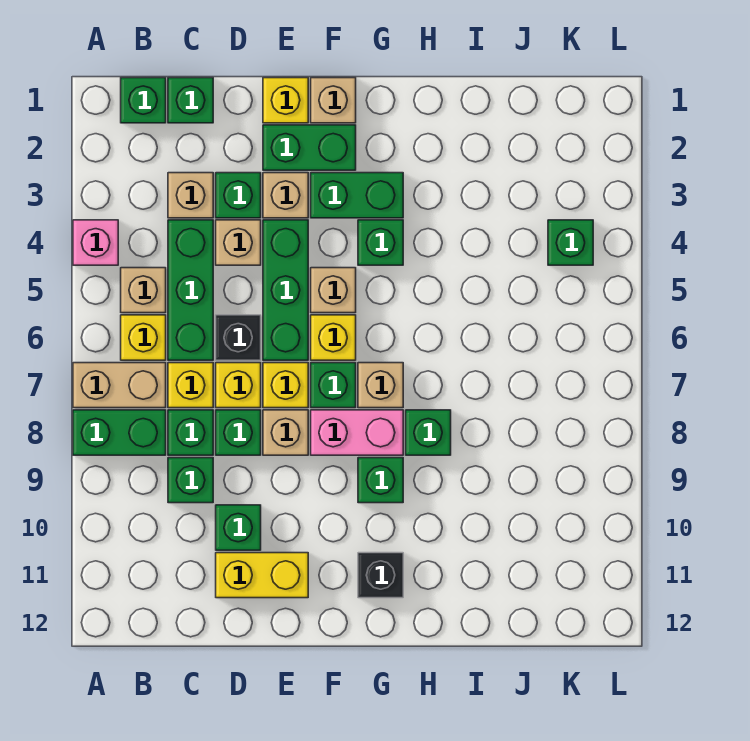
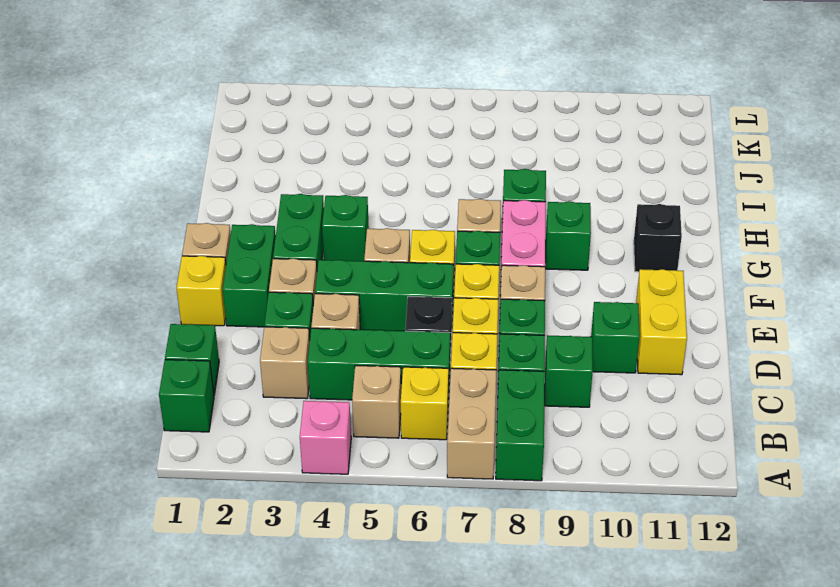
green brick K4 level 1 -> none

